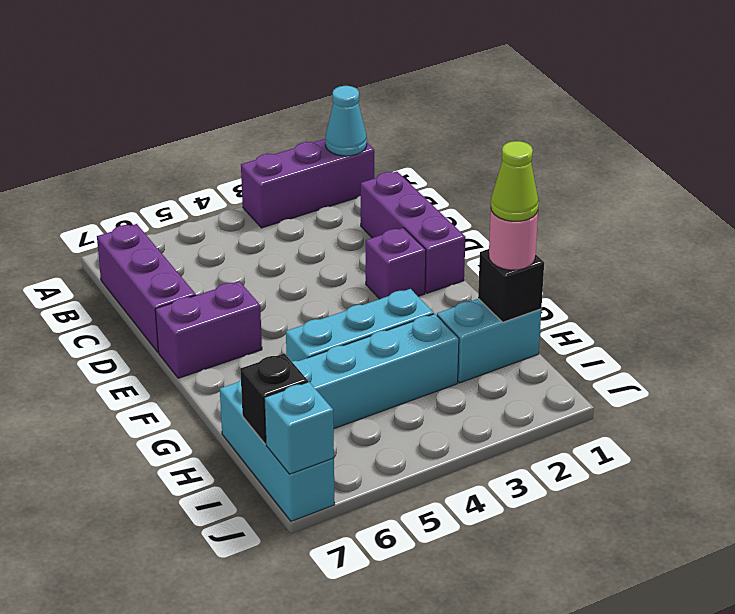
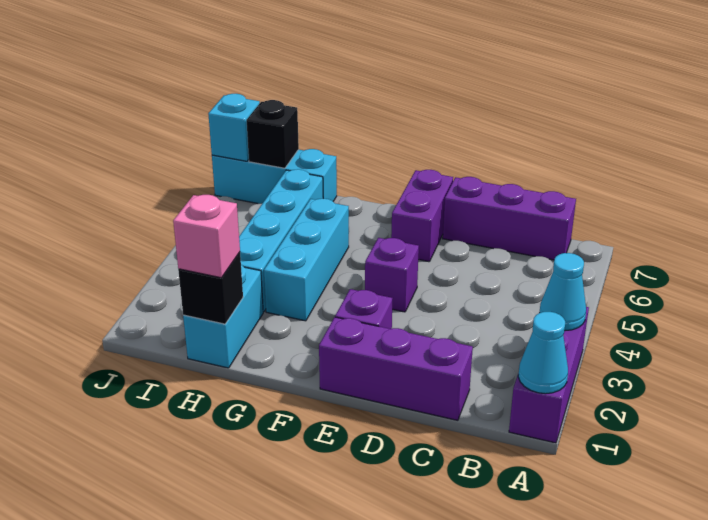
none -> cyan cone A3 level 2
none -> purple brick E4 level 1
pink round brick H1 level 3 -> pink brick H1 level 3
lime cone H1 level 4 -> none

